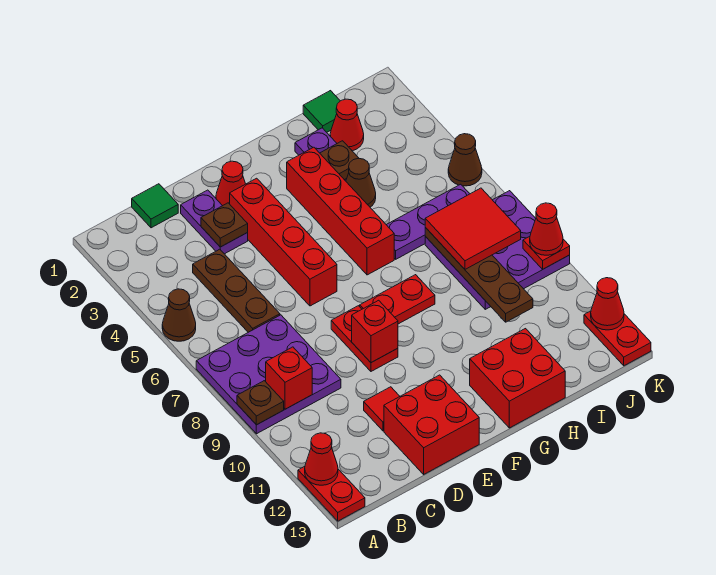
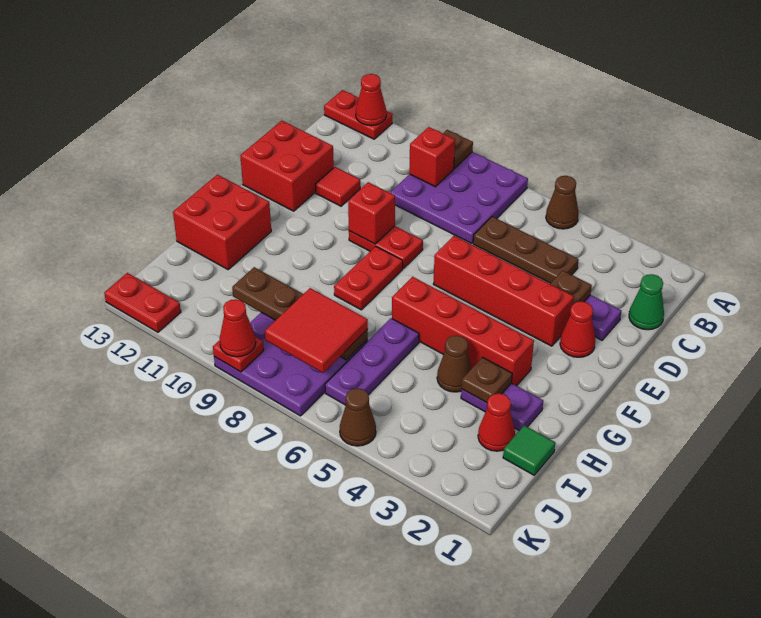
green tile C1 level 1 -> green cone C1 level 1
red cone K12 level 2 -> none

